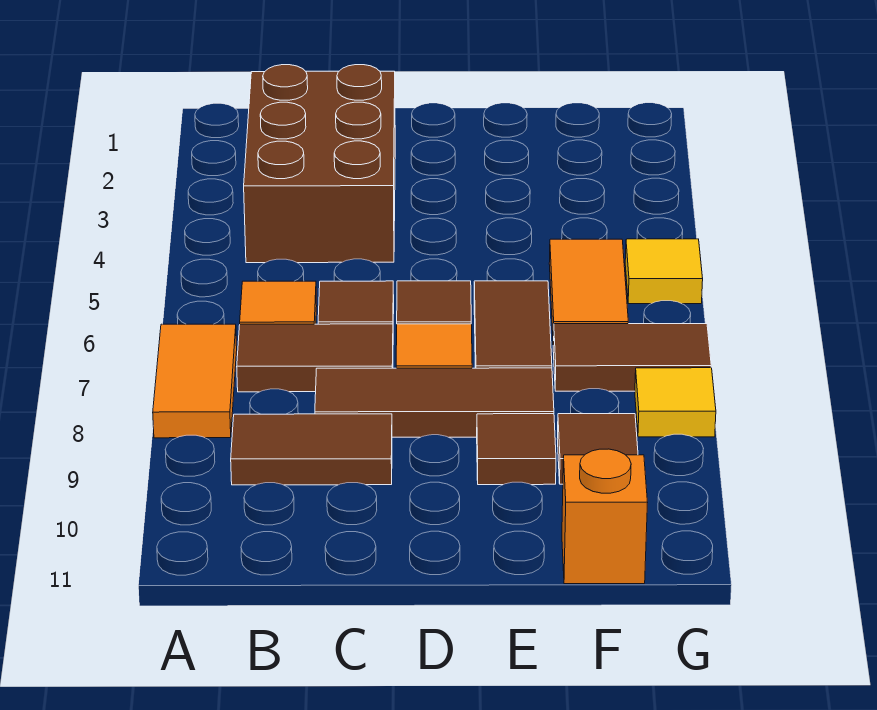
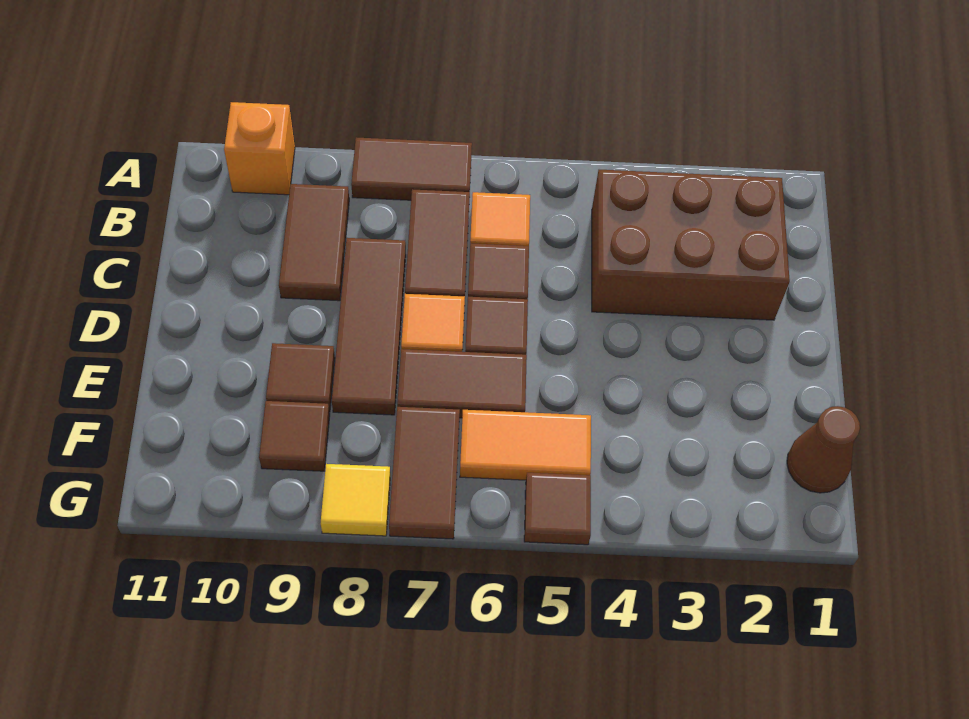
orange tile A7:A8 level 1 -> brown tile A7:A8 level 1
none -> brown cone F1 level 1
orange brick F11 level 1 -> orange brick A10 level 1
yellow tile G5 level 1 -> brown tile G5 level 1

